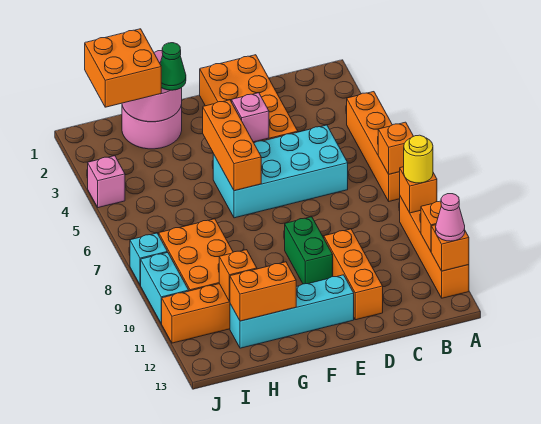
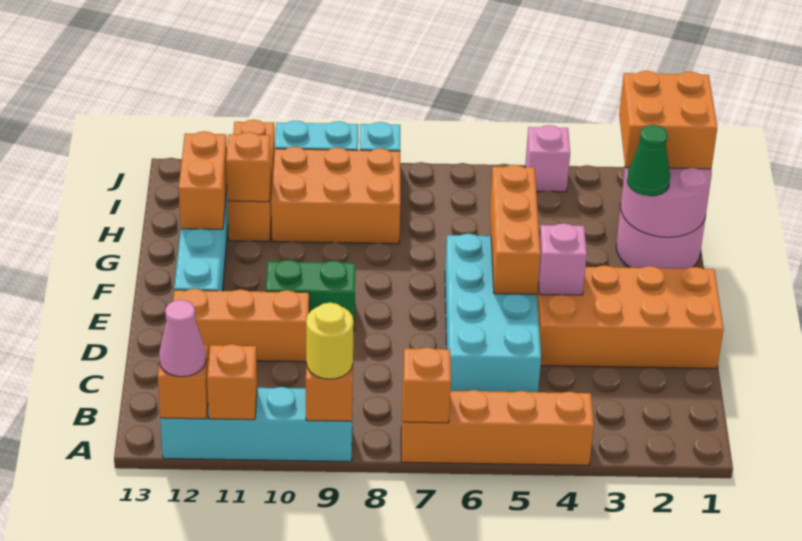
orange brick A9:A12 level 1 -> cyan brick A9:A12 level 1
orange brick F4:F6 level 2 -> orange brick E5:G5 level 2

